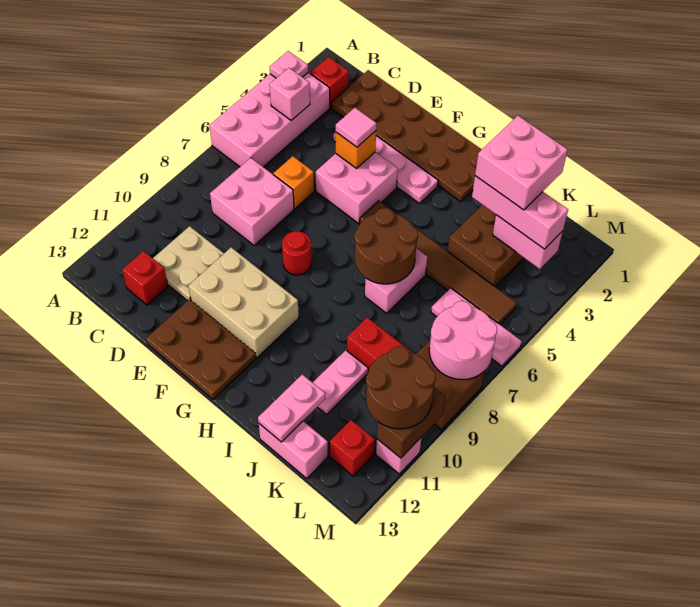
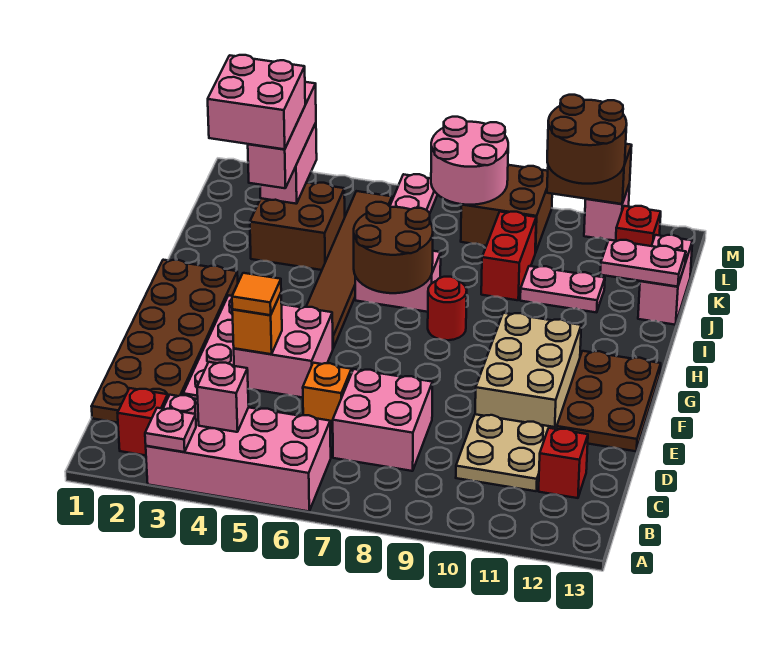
pink tile E4 level 3 -> orange tile E4 level 3
red round brick F8 level 1 -> red round brick H8 level 1

